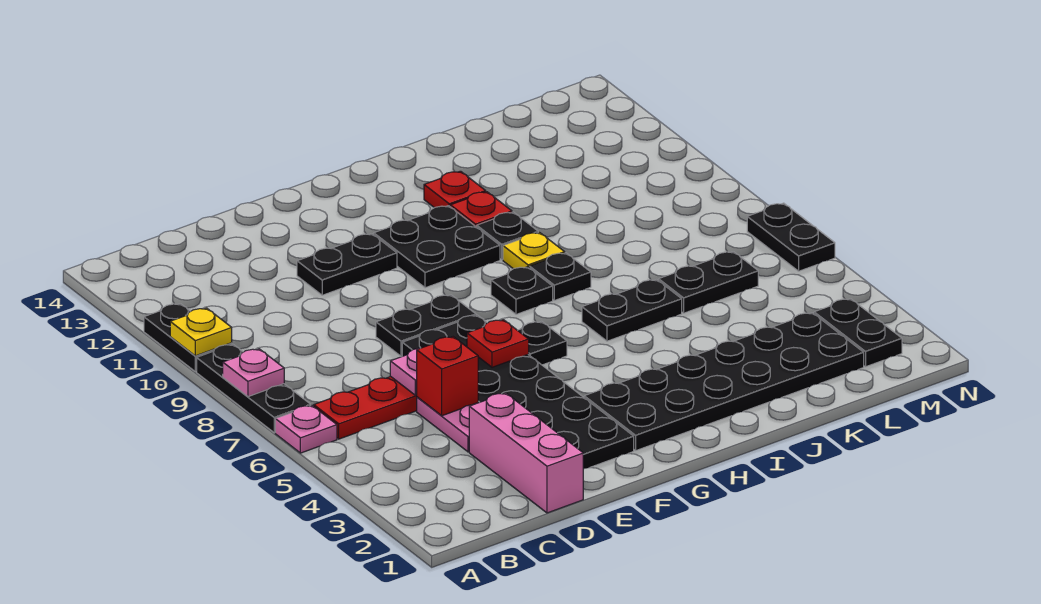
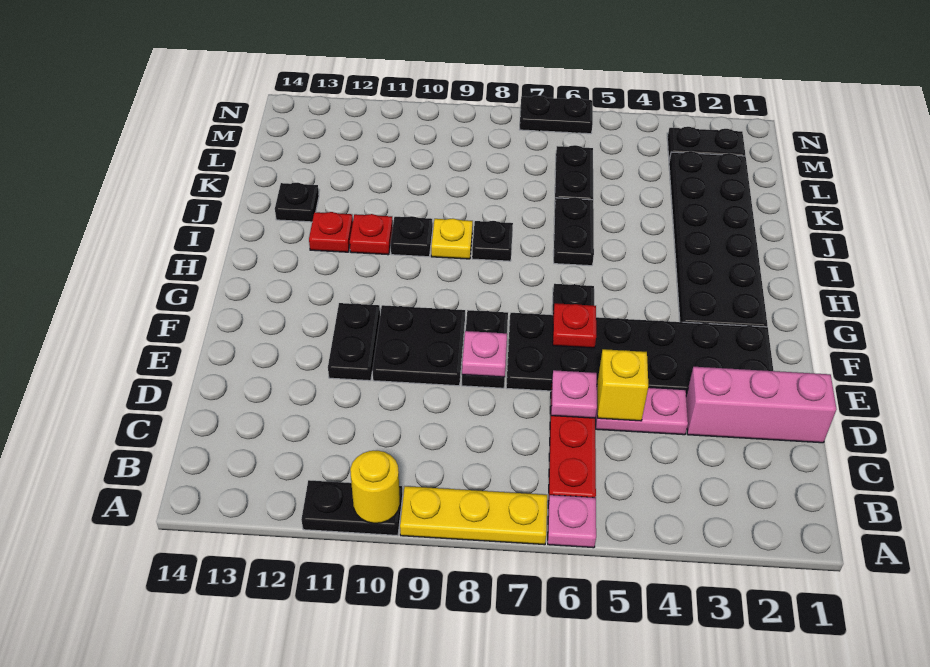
black plate A7:A9 level 1 -> yellow plate A7:A9 level 1
pink plate A8 level 2 -> pink plate E8 level 2
yellow plate A10 level 2 -> yellow round brick A10 level 2
red brick D5 level 2 -> yellow brick D5 level 2
black plate G10:H11 level 1 -> black plate E9:F10 level 1
black plate H8 level 1 -> black plate J13 level 1

